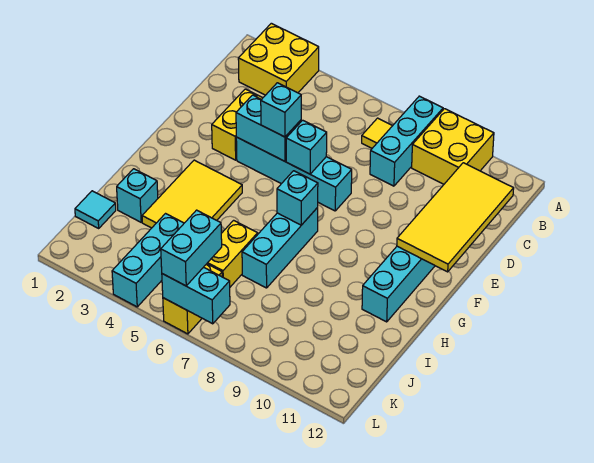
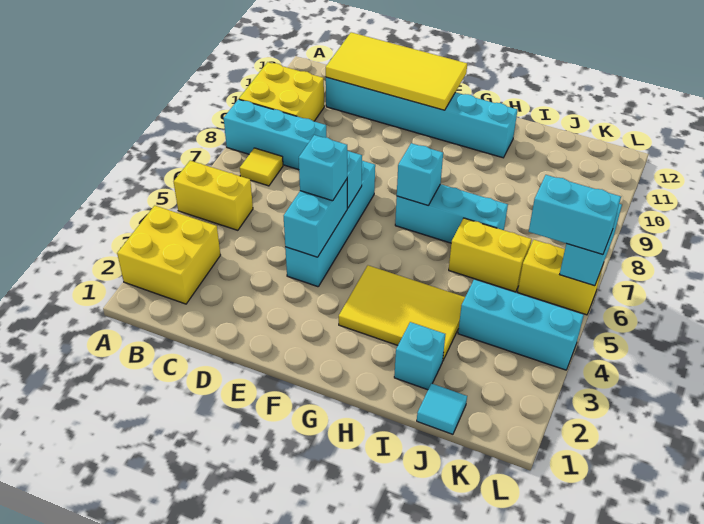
yellow brick D3:E3 level 1 -> yellow brick A5:B5 level 1

